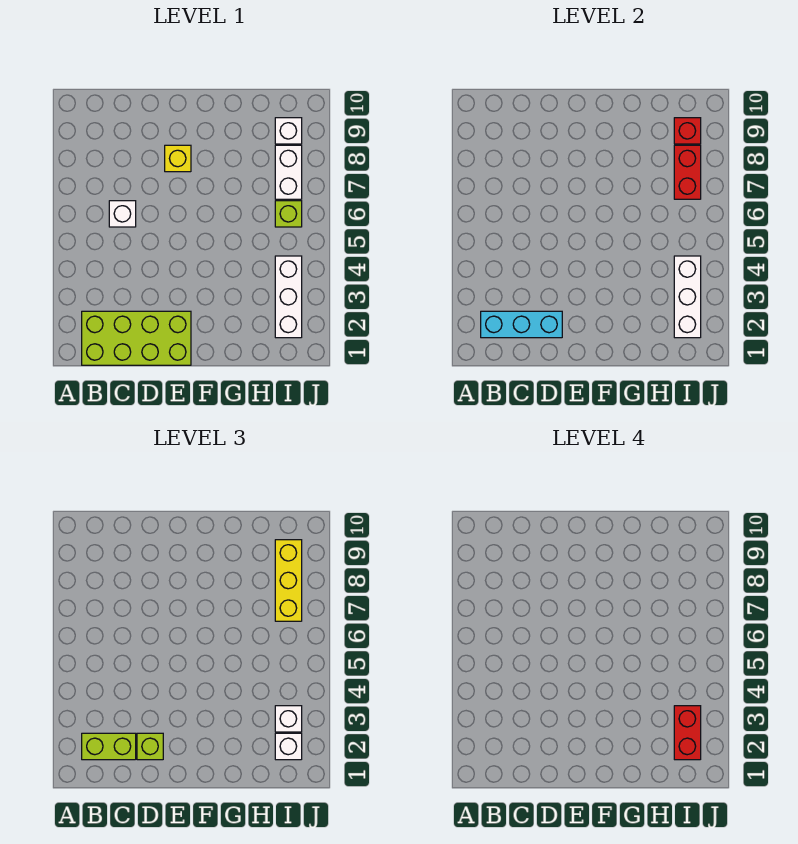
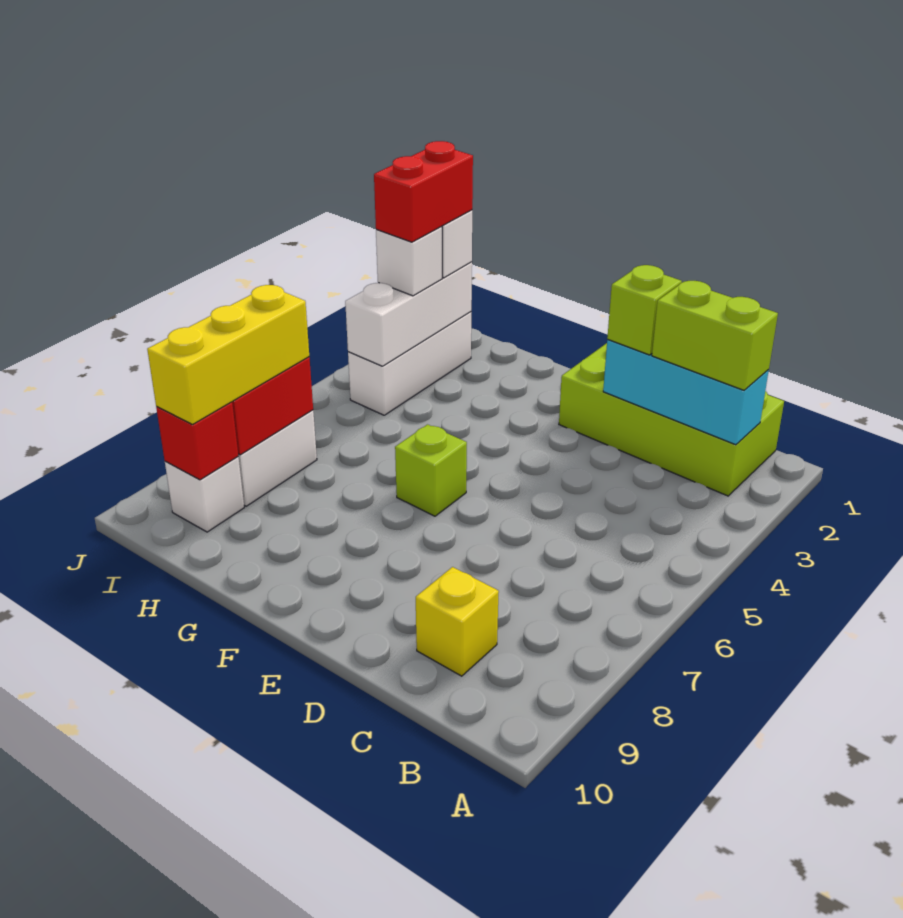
white brick C6 level 1 -> none
yellow brick E8 level 1 -> yellow brick C9 level 1
lime brick I6 level 1 -> lime brick F6 level 1

